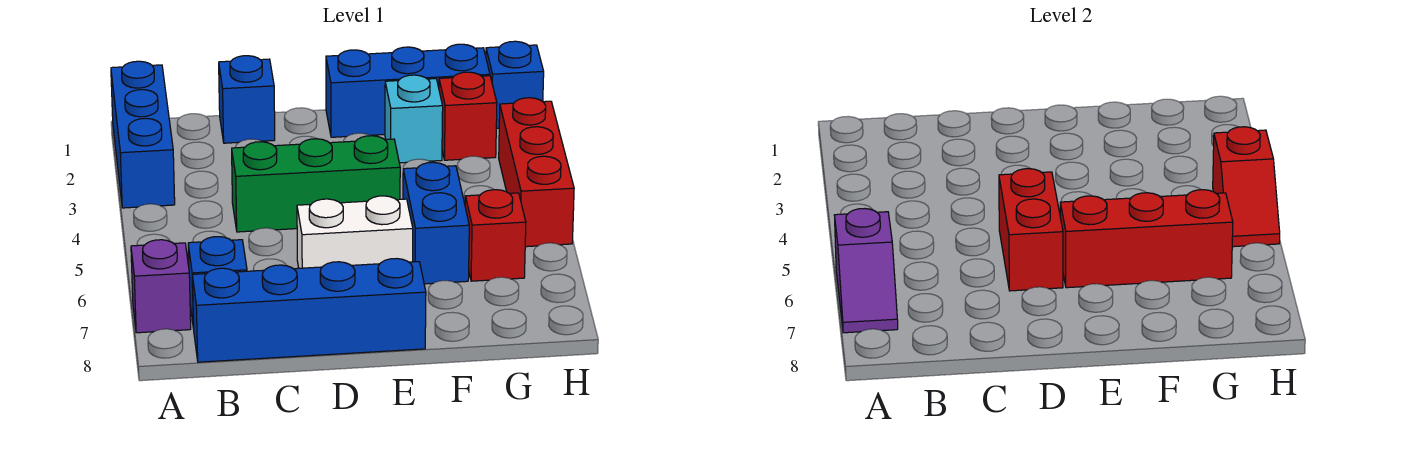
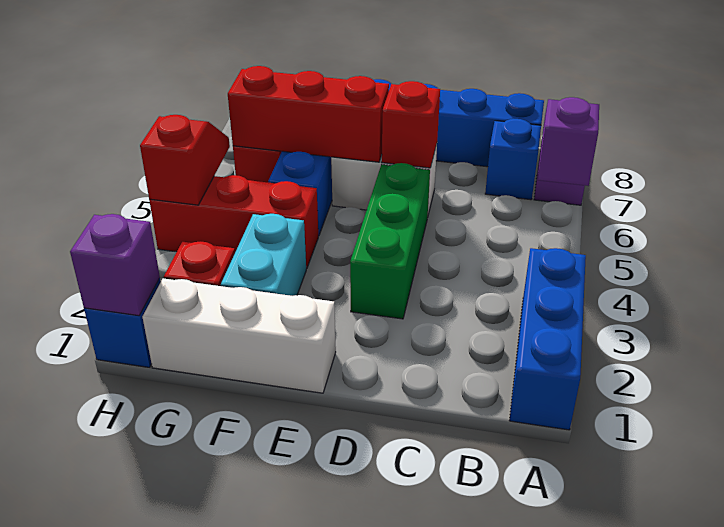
blue brick C1 level 1 -> none
green brick C4:E4 level 1 -> green brick D3:D5 level 1
red brick D5:D6 level 2 -> red brick D6 level 2
blue brick E1:G1 level 1 -> white brick E1:G1 level 1
cyan brick F2 level 1 -> cyan brick F2:F3 level 1
none -> purple brick H1 level 2
red brick H3:H5 level 1 -> red brick F4:H4 level 1

